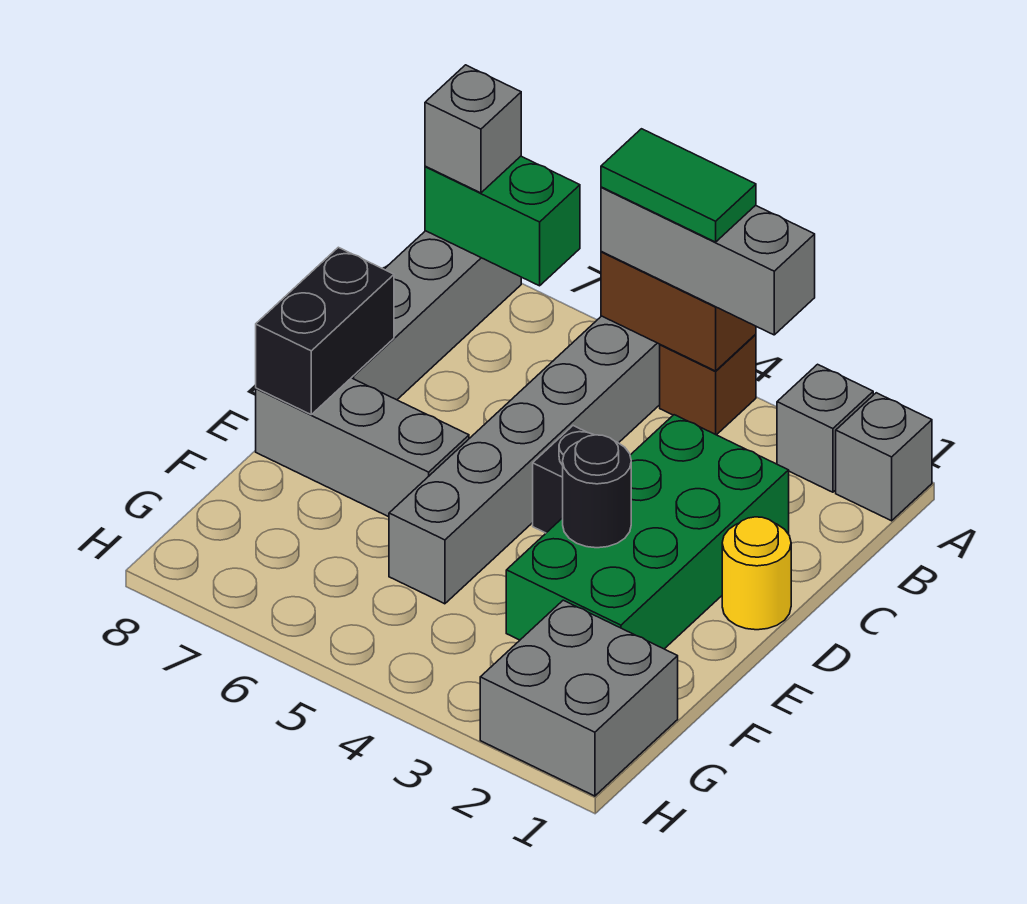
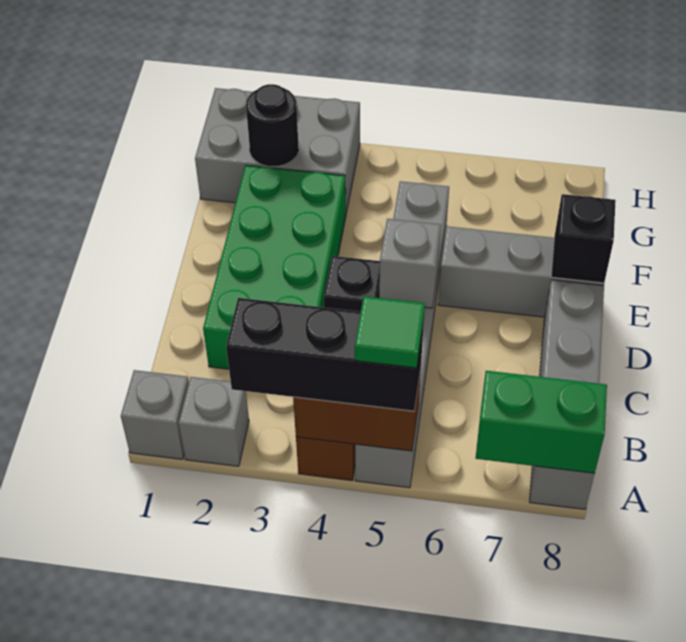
grey brick A3:A5 level 3 -> black brick A3:A5 level 3
green tile A4:A5 level 4 -> green tile A5 level 4
grey brick A8 level 3 -> grey brick D5 level 2
yellow round brick D1 level 1 -> none
black brick D8:E8 level 2 -> black brick E8 level 2
black round brick E3 level 2 -> black round brick G2 level 2
grey brick G1:H2 level 1 -> grey brick G1:H3 level 1

